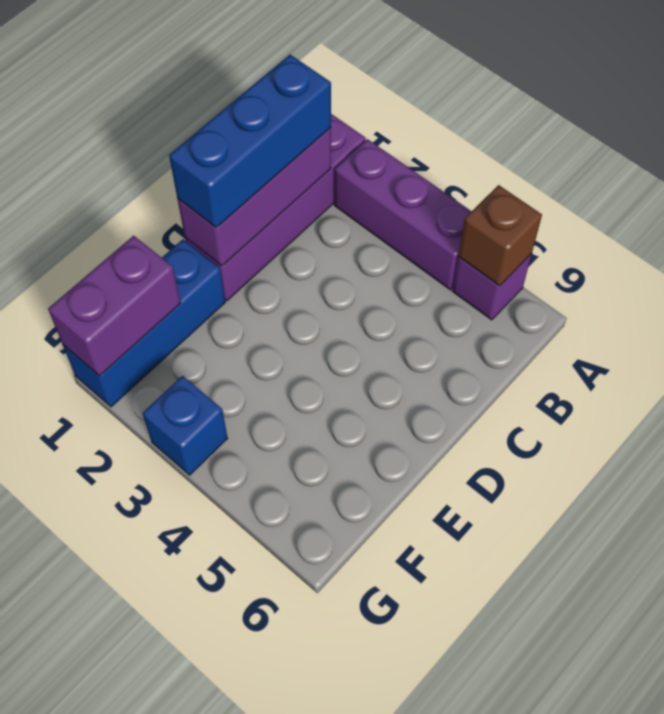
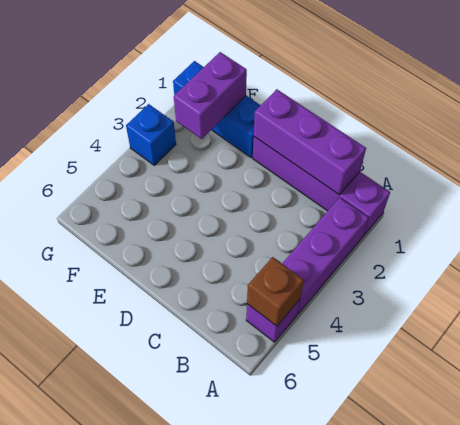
blue brick B1:D1 level 3 -> none
purple brick F1:G1 level 2 -> purple brick F1:F2 level 2

